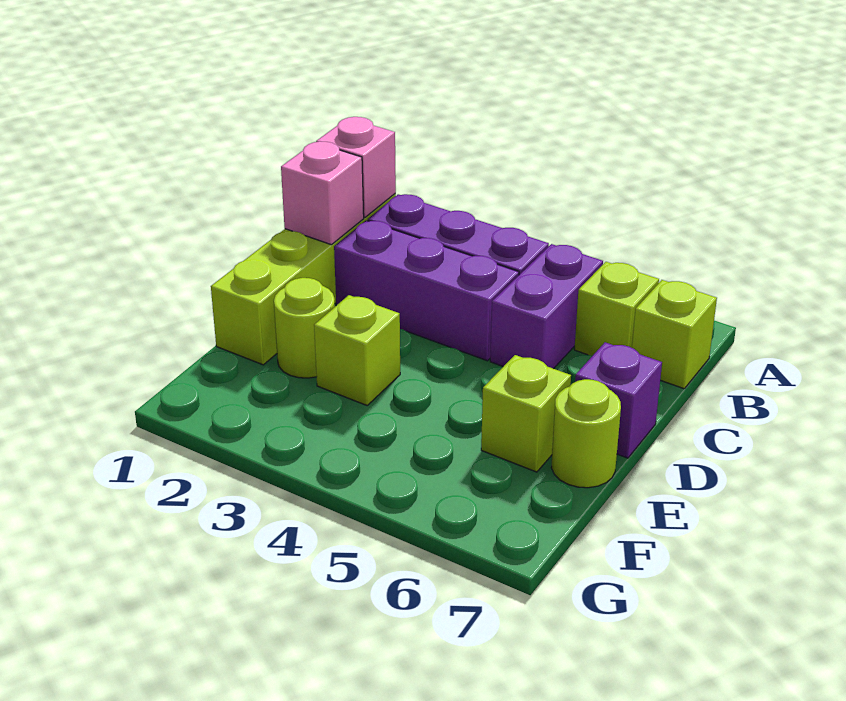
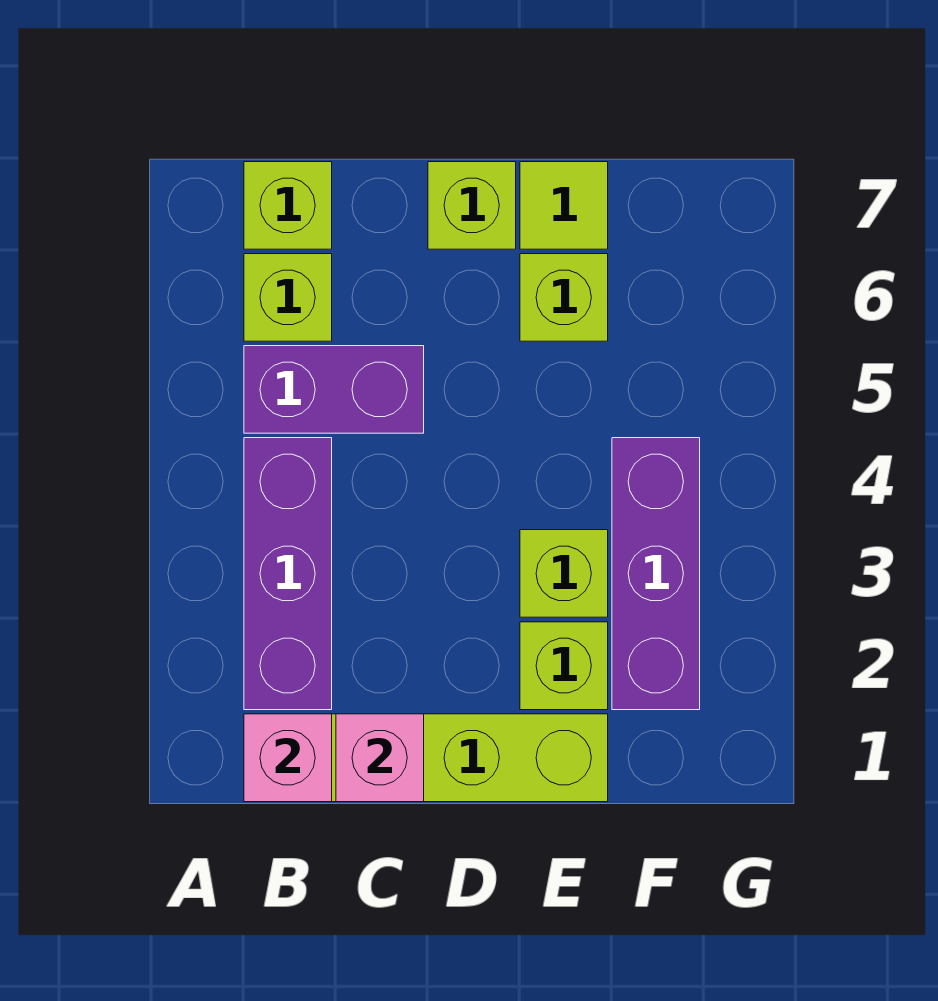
purple brick C2:C4 level 1 -> purple brick F2:F4 level 1
purple brick D7 level 1 -> lime brick D7 level 1
lime round brick E2 level 1 -> lime brick E2 level 1
lime round brick E7 level 1 -> lime tile E7 level 1

